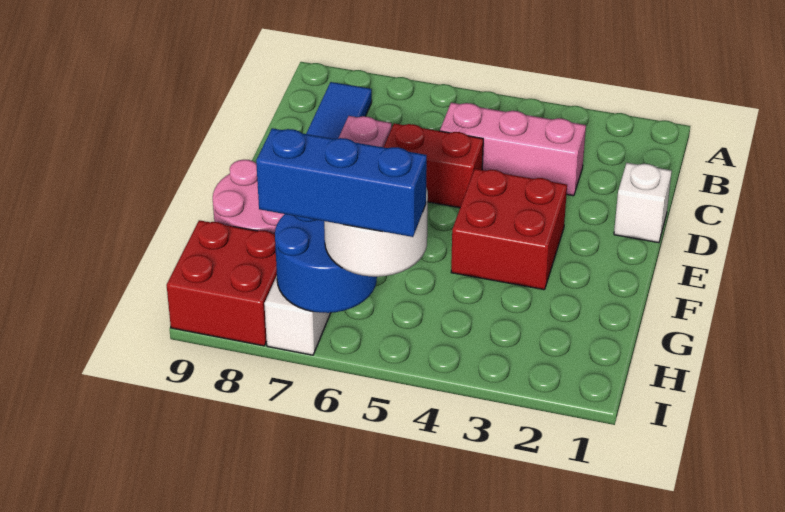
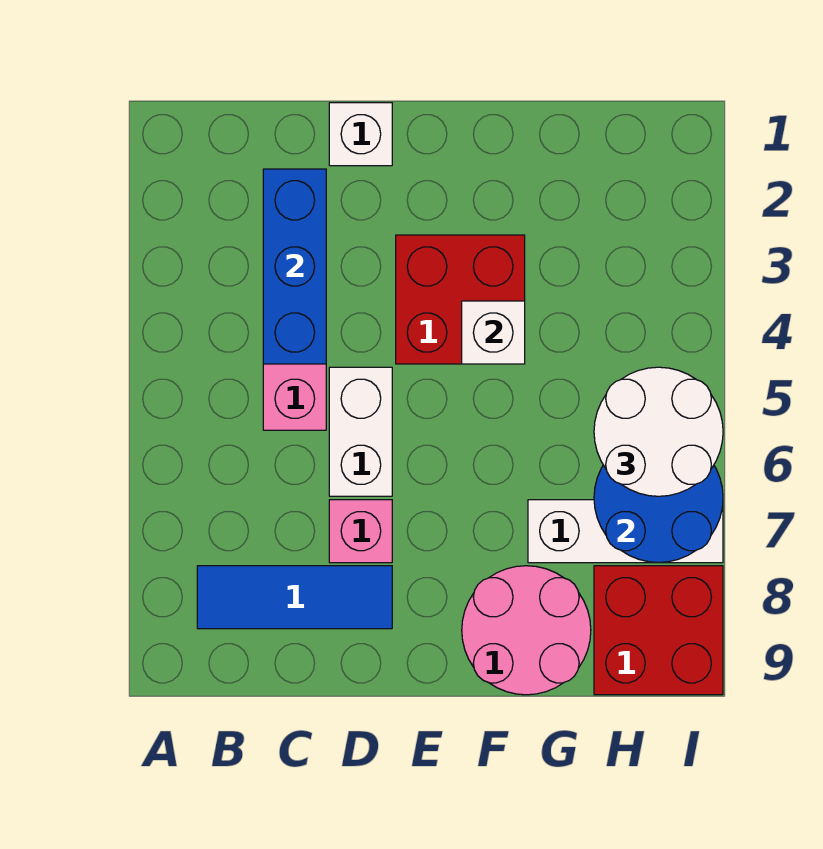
red brick D5:D6 level 1 -> white brick D5:D6 level 1
none -> white brick F4 level 2
blue brick I5:I7 level 4 -> blue brick C2:C4 level 2

